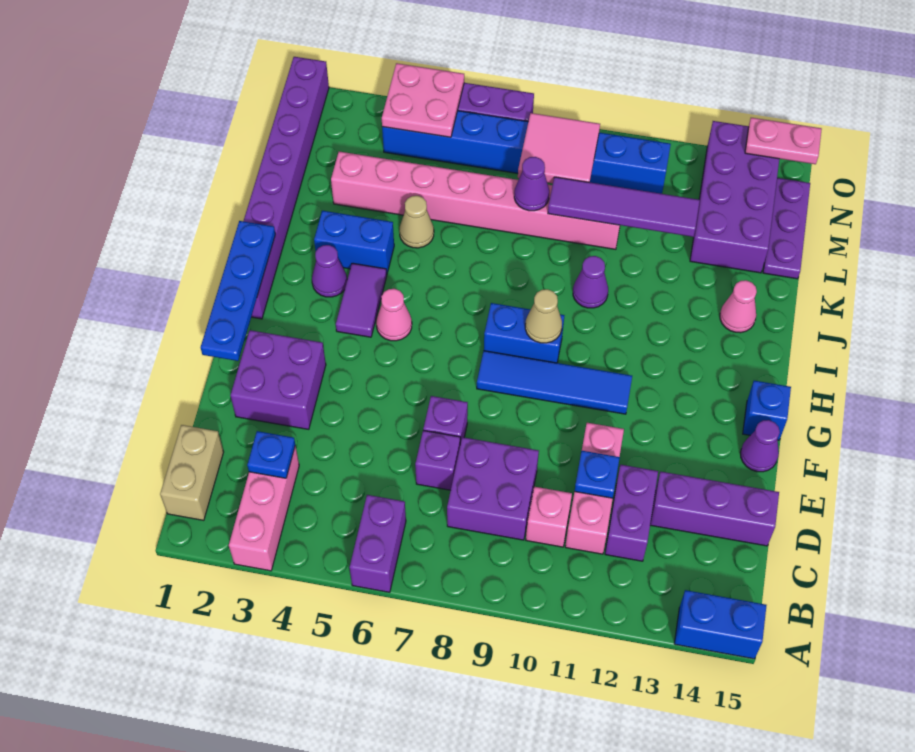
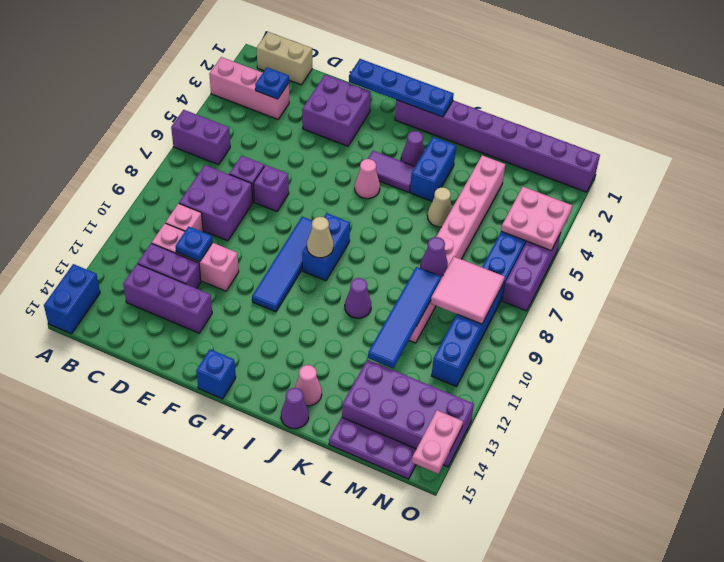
purple brick D13:D15 level 1 -> purple brick C13:E13 level 1
purple cone F15 level 1 -> purple cone J15 level 1
purple tile L9:L12 level 2 -> blue tile L9:L12 level 2

